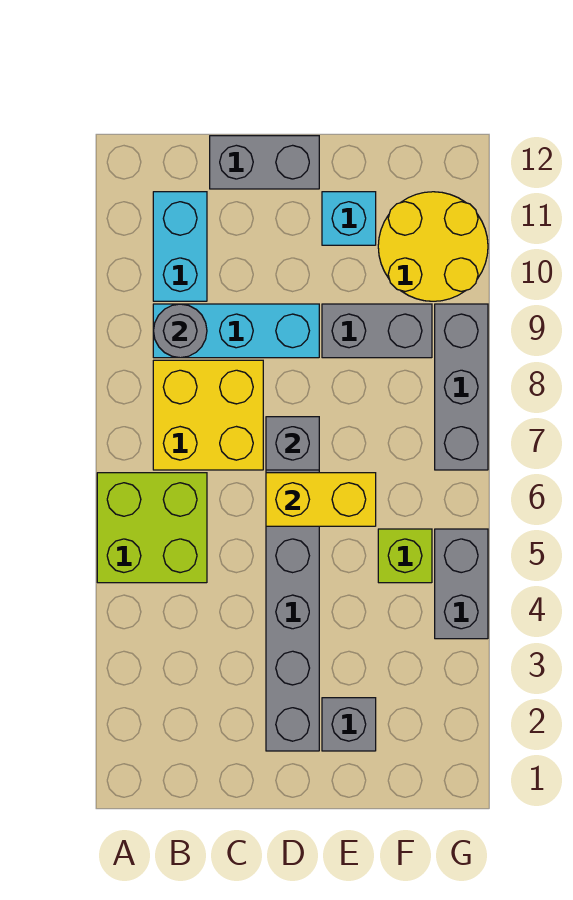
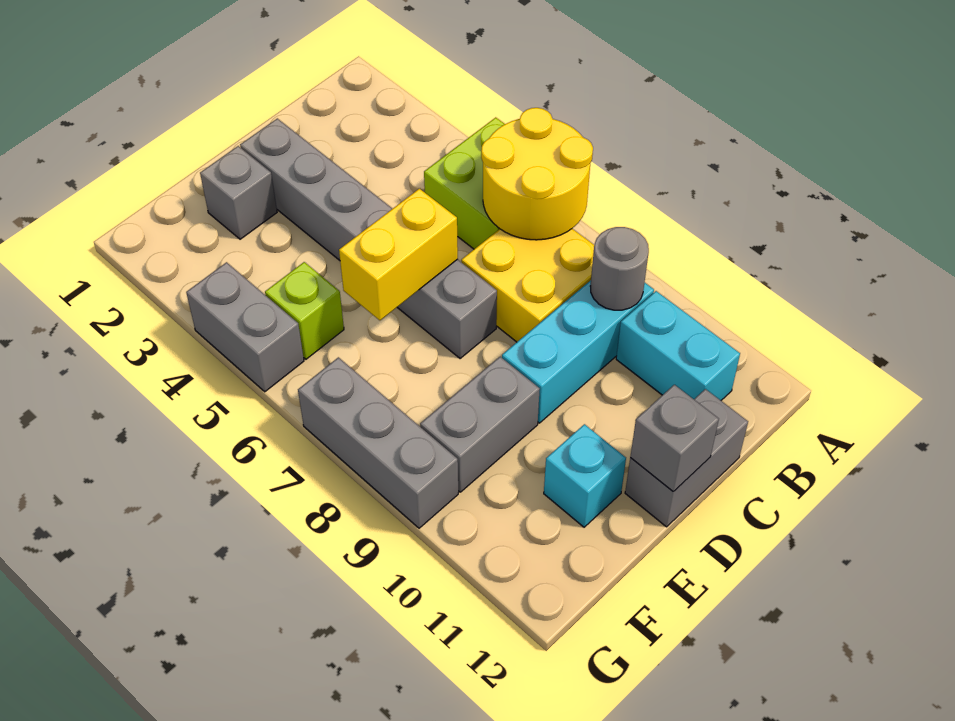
grey brick D7 level 2 -> grey brick D12 level 2
yellow round brick F10:G11 level 1 -> yellow round brick A6:B7 level 2

